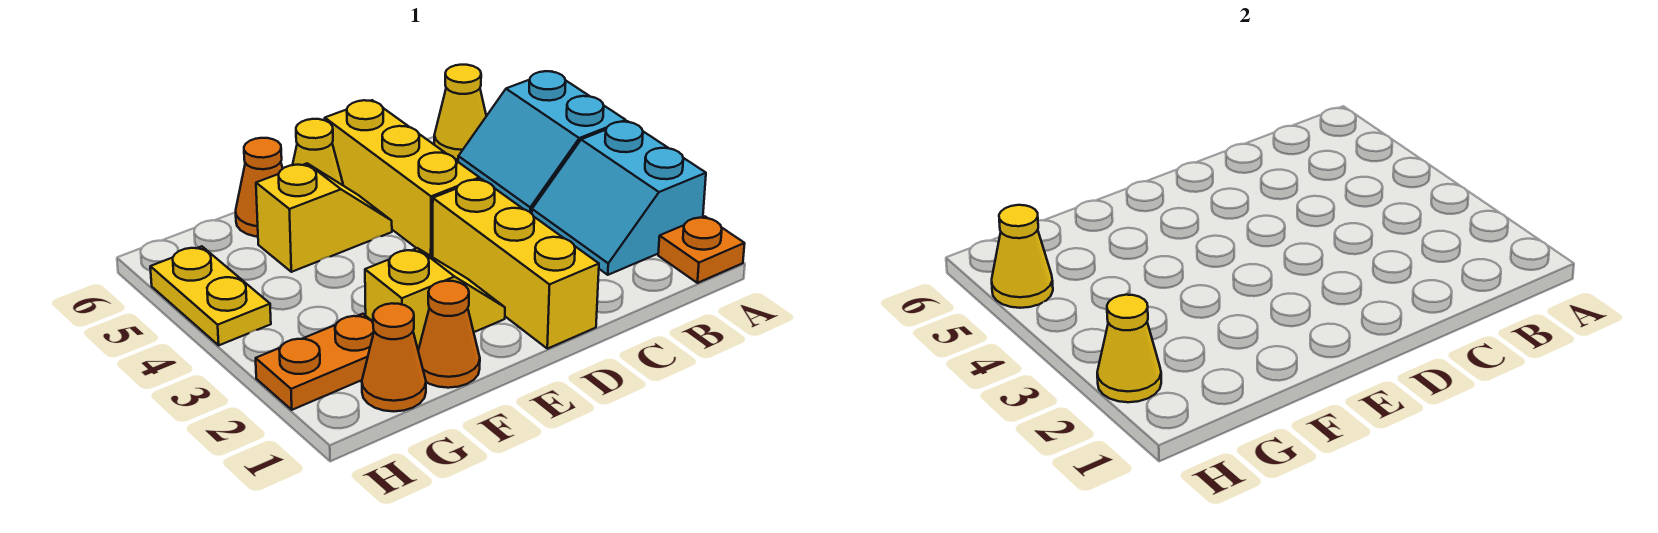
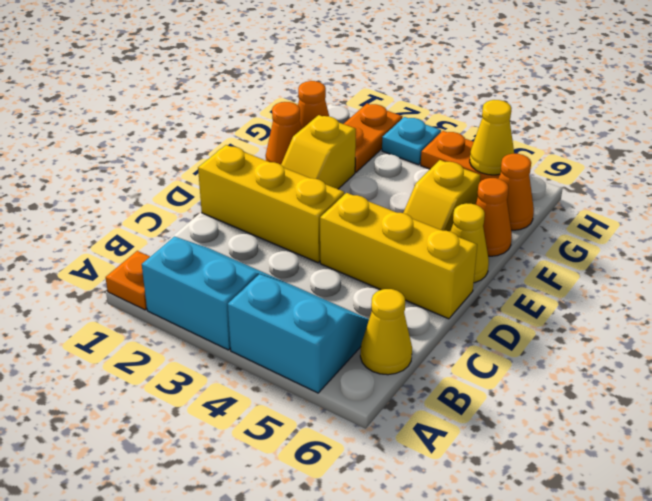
none -> orange cone G6 level 1
yellow cone H2 level 2 -> none
none -> cyan plate H3 level 1
yellow plate H4:H5 level 1 -> orange plate H4:H5 level 1

